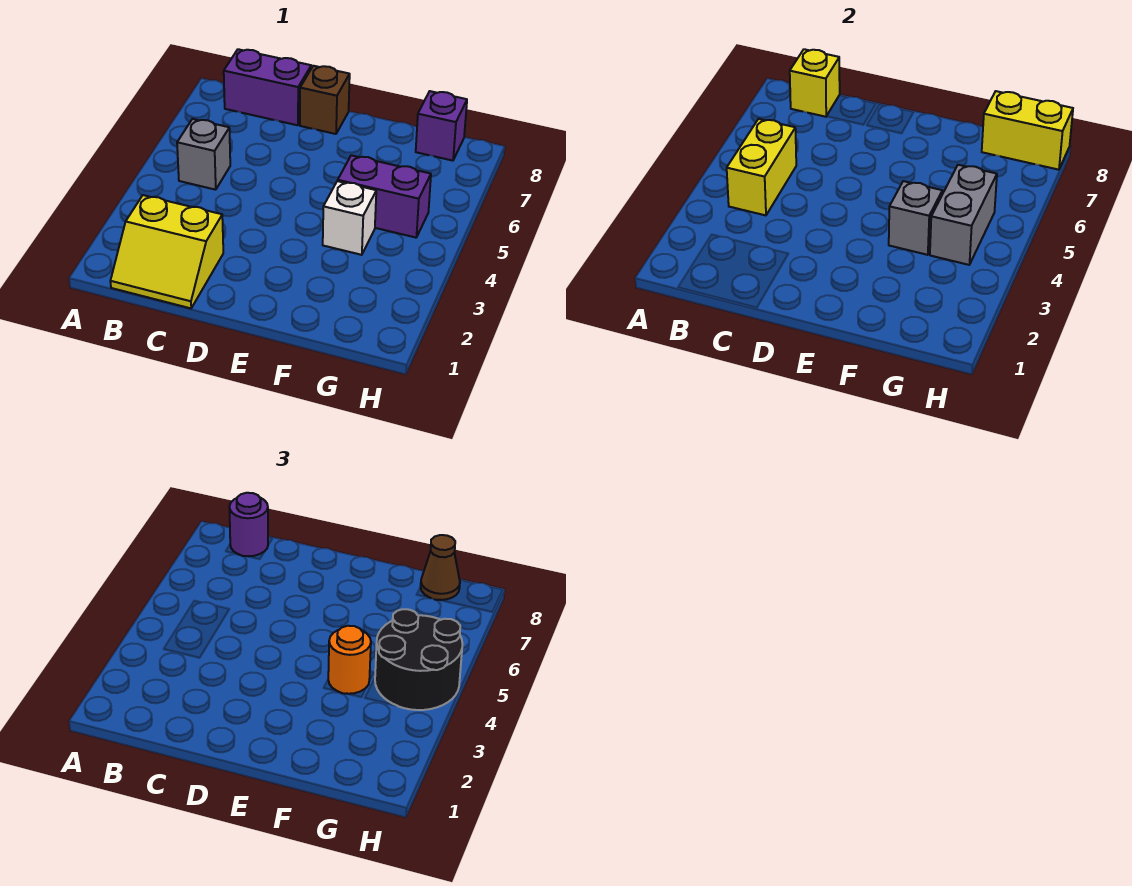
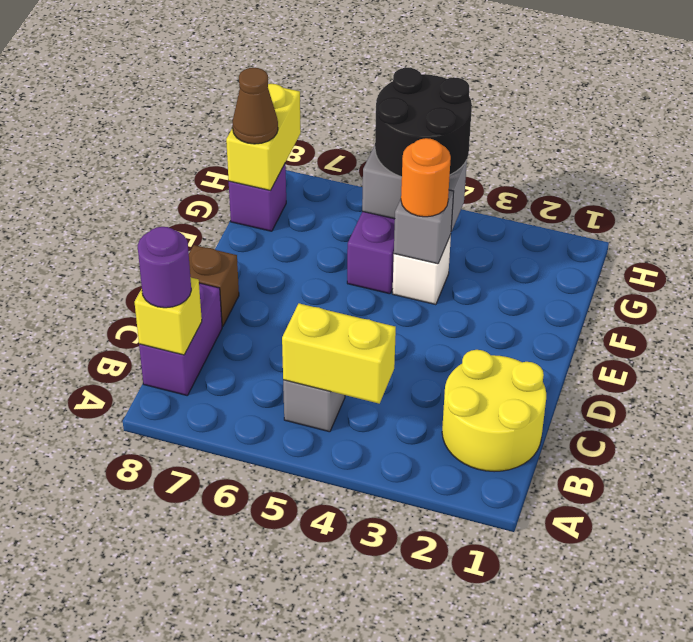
yellow slope B1:C2 level 1 top 2 -> yellow round brick B1:C2 level 1

